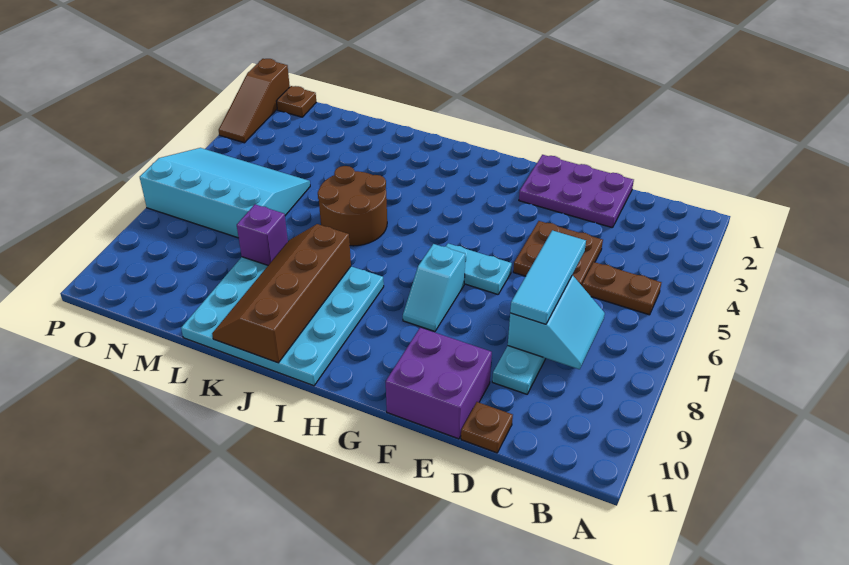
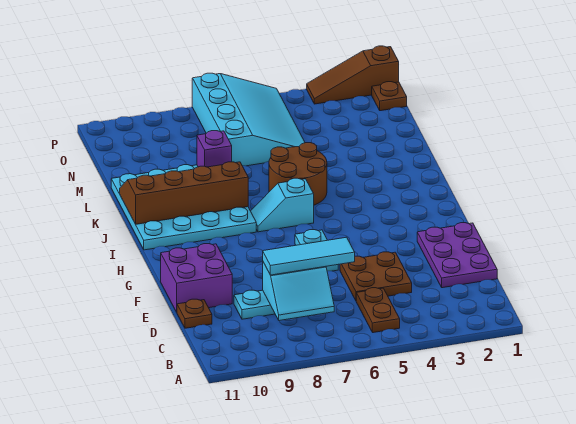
cyan slope G7:G8 level 1 top 7 -> cyan slope I6:I7 level 1 top 6

